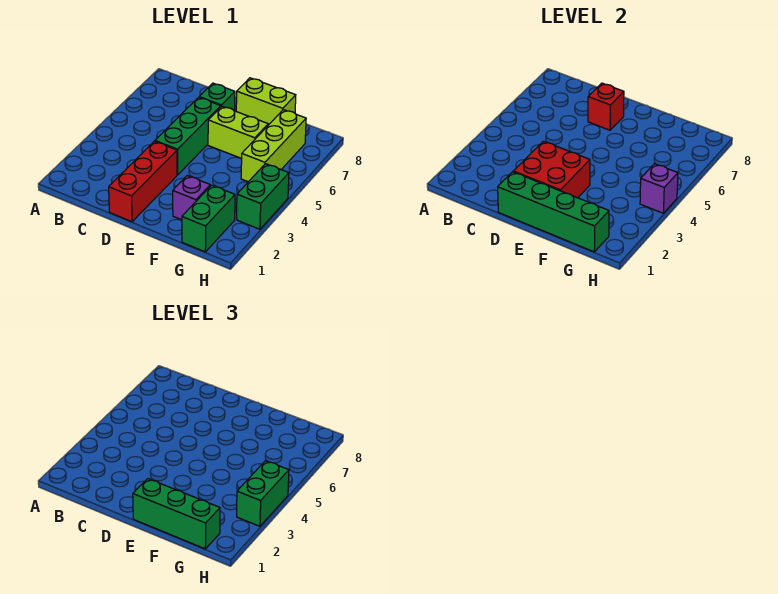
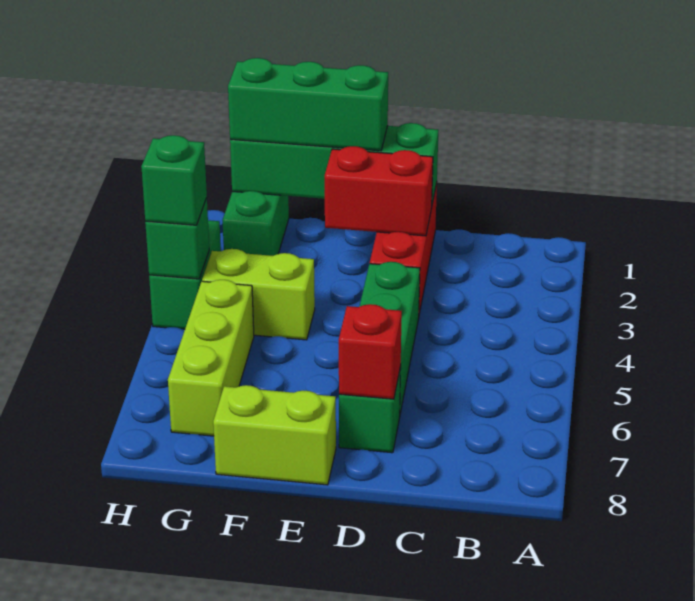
red brick D2:E3 level 2 -> red brick D2:E2 level 2
lime brick E6:F6 level 1 -> lime brick F4:G4 level 1
purple brick F2 level 1 -> none
green brick H3:H4 level 3 -> green brick H4 level 3
purple brick H4 level 2 -> green brick H4 level 2

